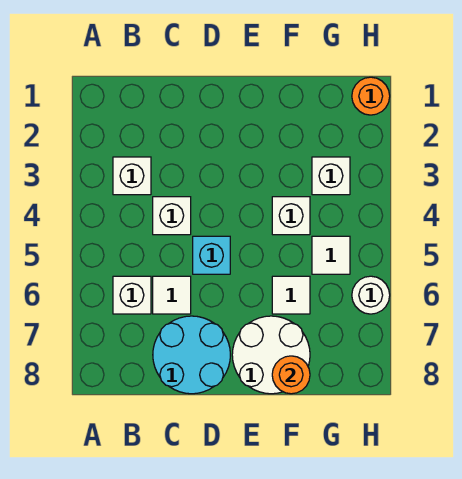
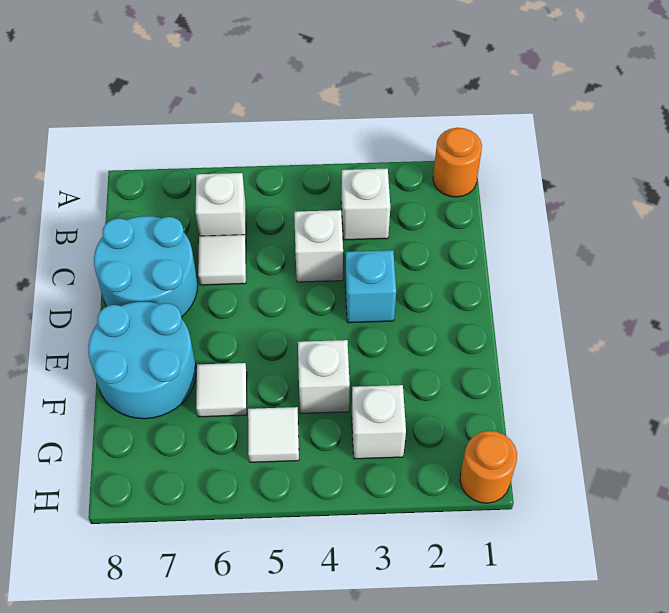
cyan brick D5 level 1 -> cyan brick D3 level 1
white round brick E7:F8 level 1 -> cyan round brick E7:F8 level 1
orange round brick F8 level 2 -> orange round brick A1 level 1
white round brick H6 level 1 -> none

